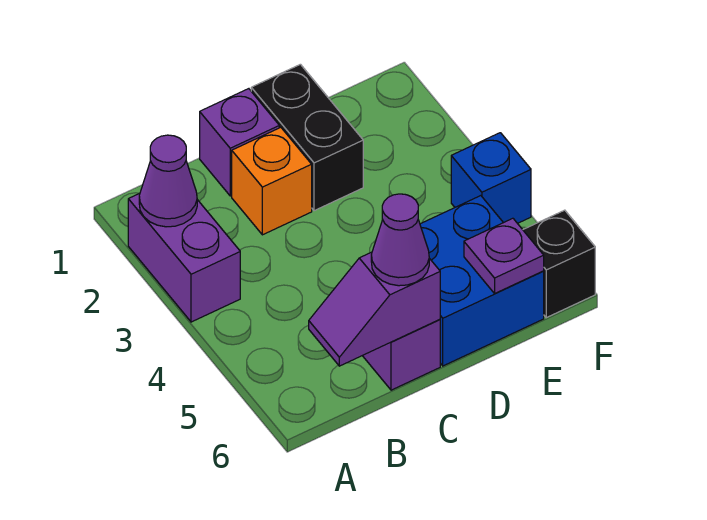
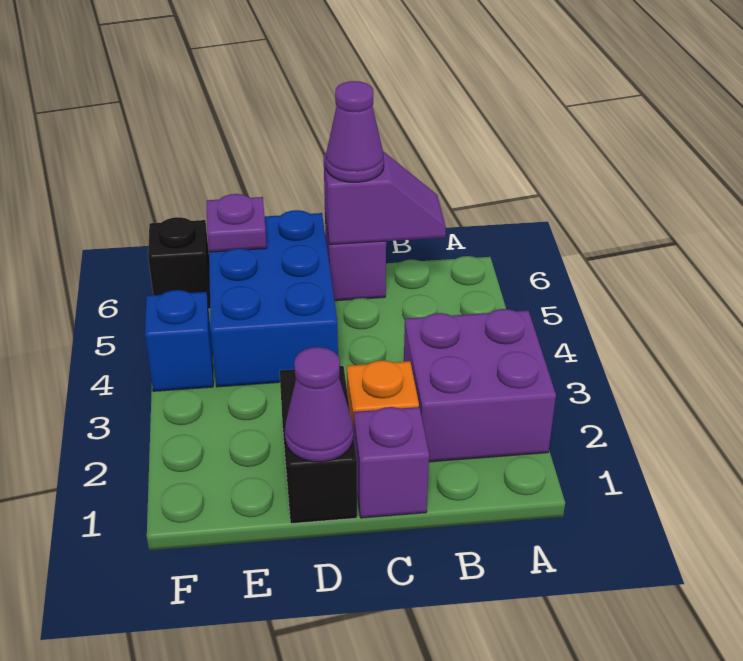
purple brick A2:A3 level 1 -> purple brick A2:B3 level 1
purple cone A2 level 2 -> purple cone D1 level 2
blue brick D5:E6 level 1 -> blue brick D4:E6 level 1

